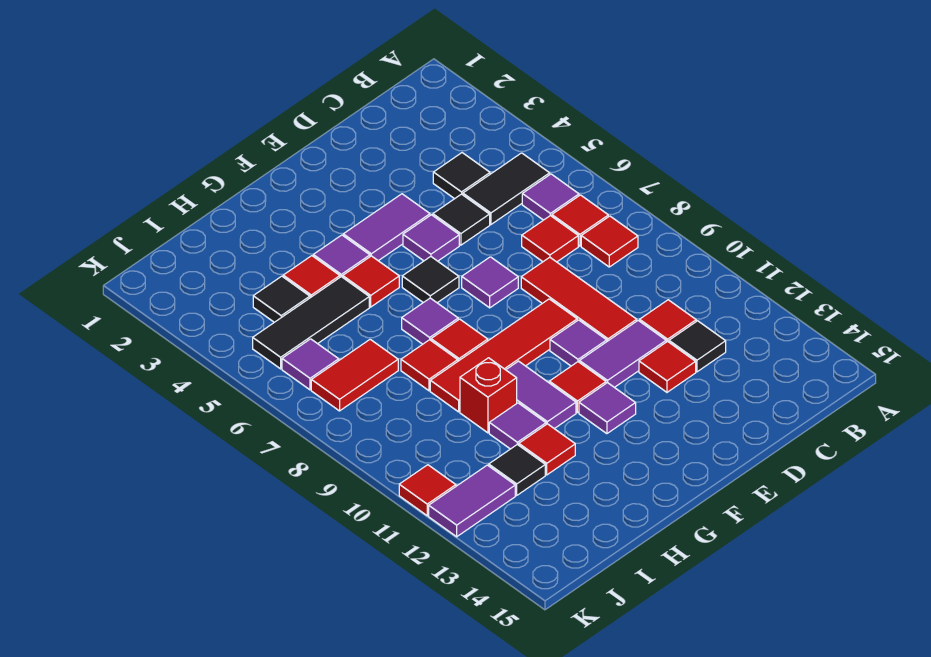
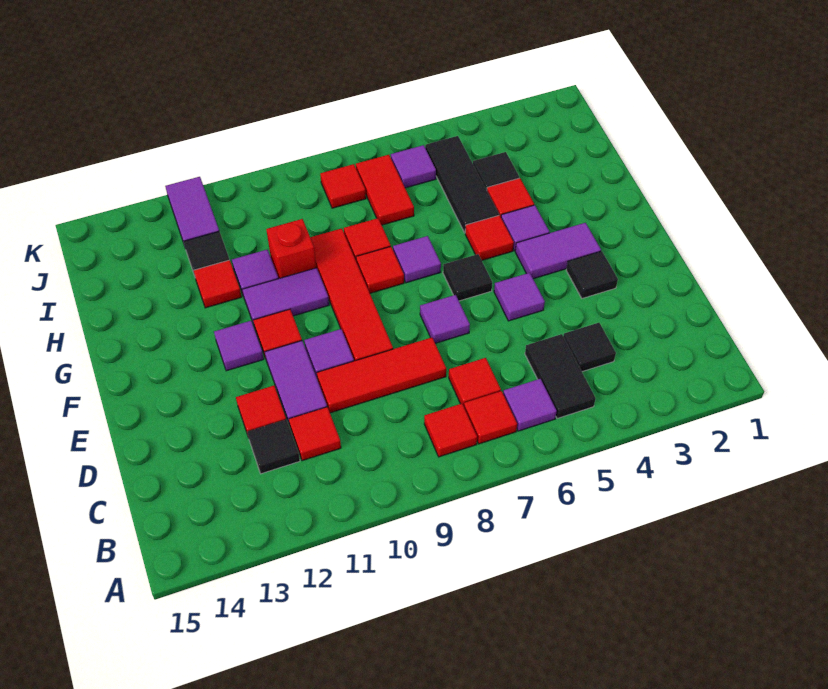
black tile D5 level 1 -> black tile E3 level 1
purple tile E4:F4 level 1 -> purple tile F3:F4 level 1
red tile K11 level 1 -> red tile J8 level 1

